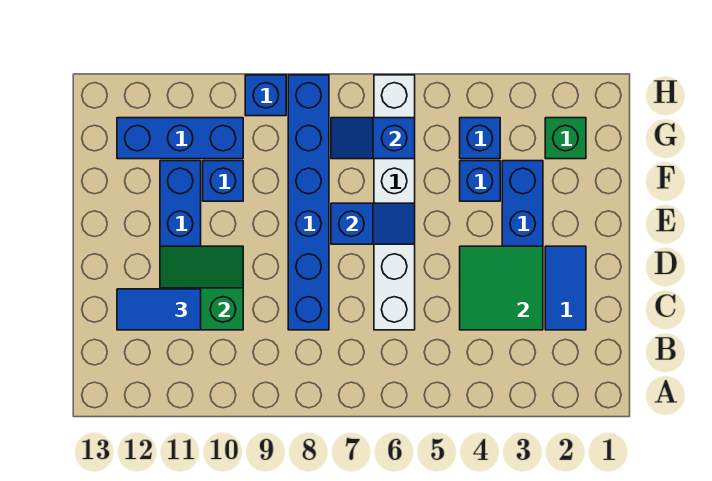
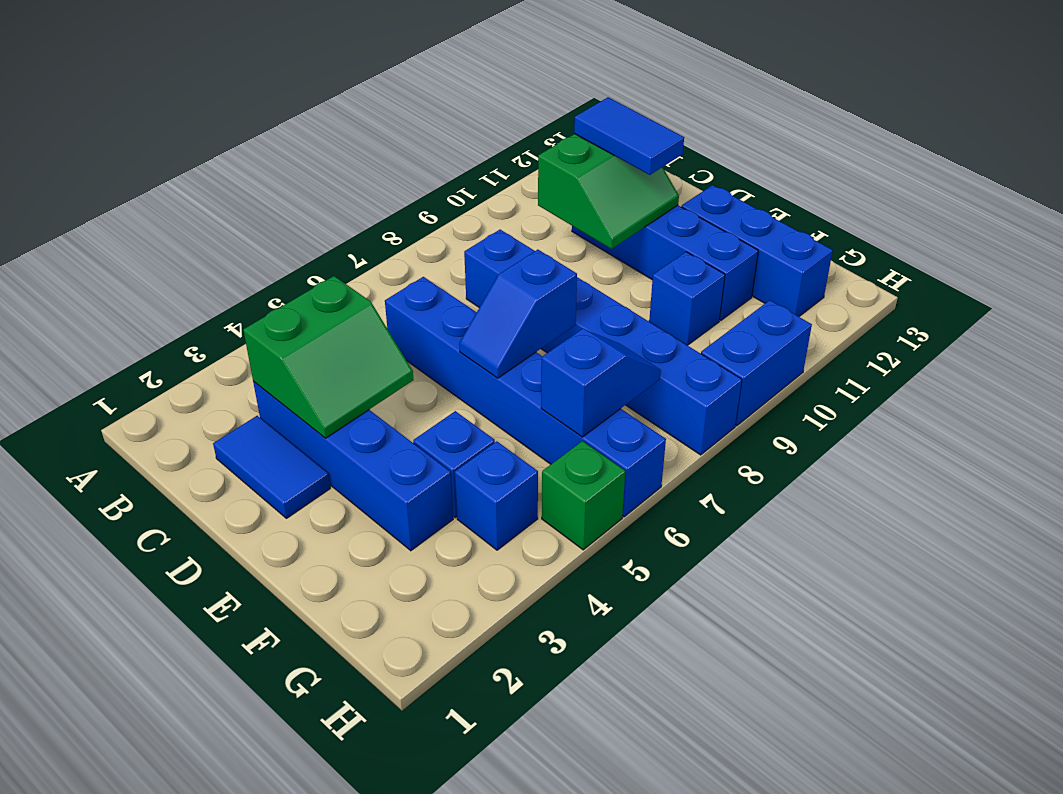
green tile C3:D4 level 2 -> green slope C3:D4 level 2 top C
white brick C6:H6 level 1 -> blue brick C6:H6 level 1
blue tile C11:C12 level 3 -> blue tile C11:D11 level 3
green brick G2 level 1 -> green brick H5 level 1
blue brick G10:G12 level 1 -> blue brick E12:G12 level 1
blue brick H9 level 1 -> blue brick H9:H10 level 1

